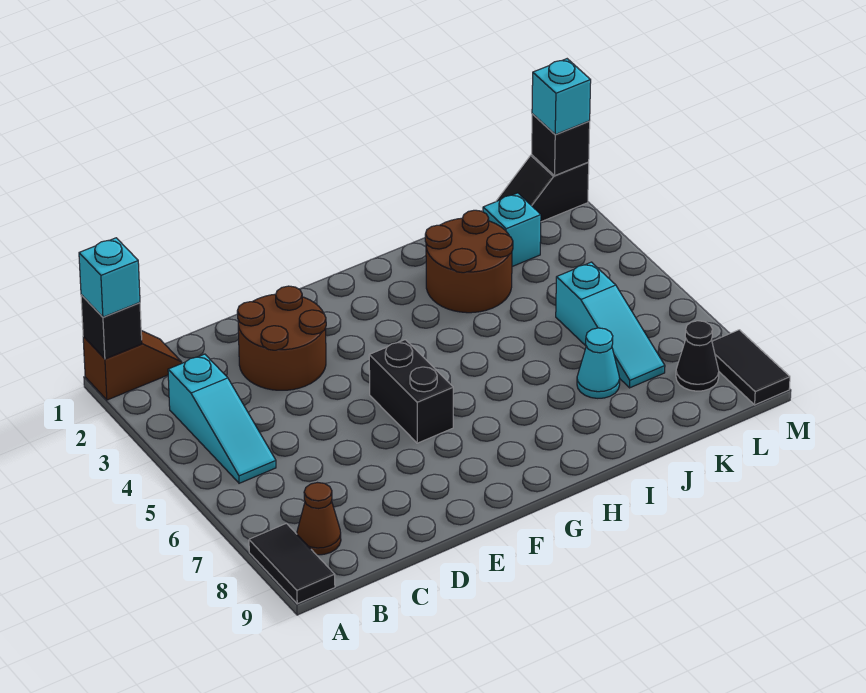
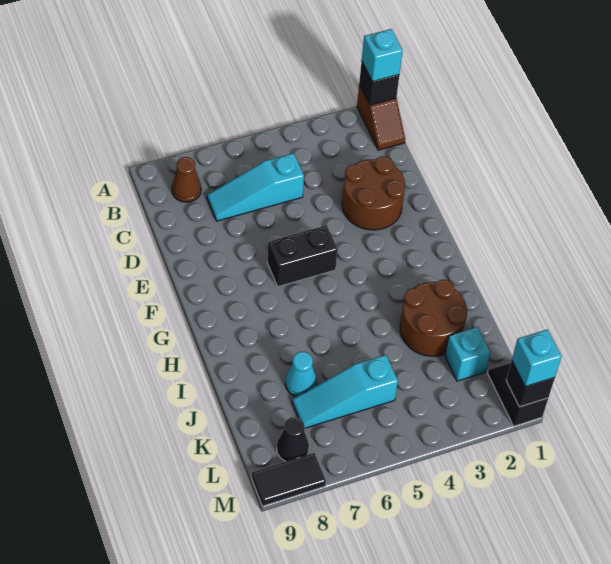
black tile A8:A9 level 1 -> none
cyan slope B3:B5 level 1 top 3 -> cyan slope C5:C7 level 1 top 5

